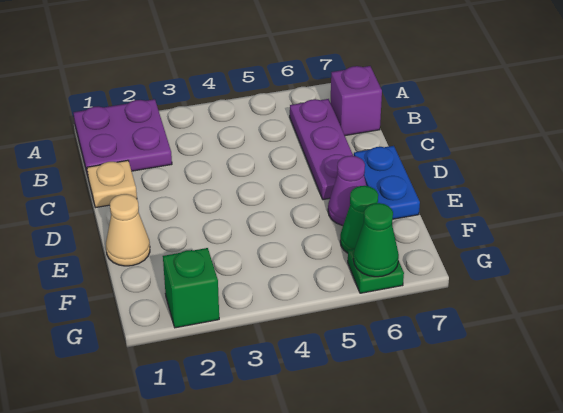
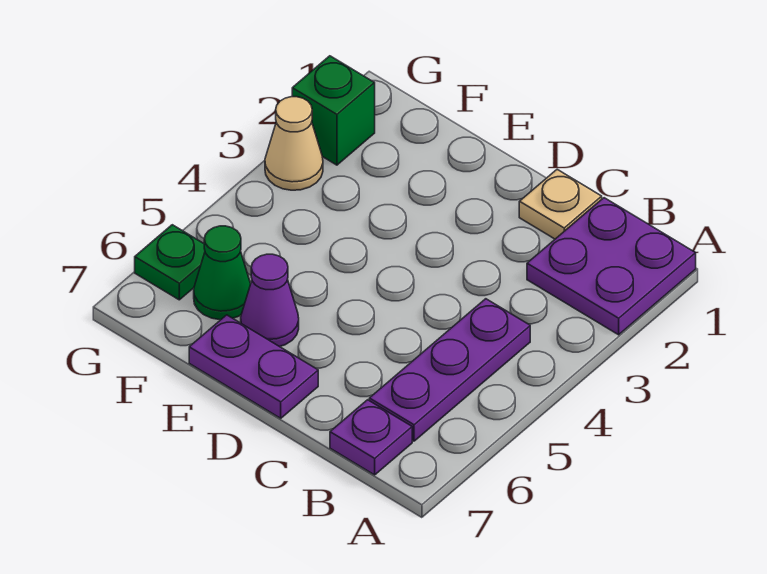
purple plate B6:D6 level 1 -> purple plate B4:B6 level 1
purple brick B7 level 1 -> purple plate B7 level 1
blue plate D7:E7 level 1 -> purple plate D7:E7 level 1
tan cone E1 level 1 -> tan cone G3 level 1
green cone G6 level 2 -> none

